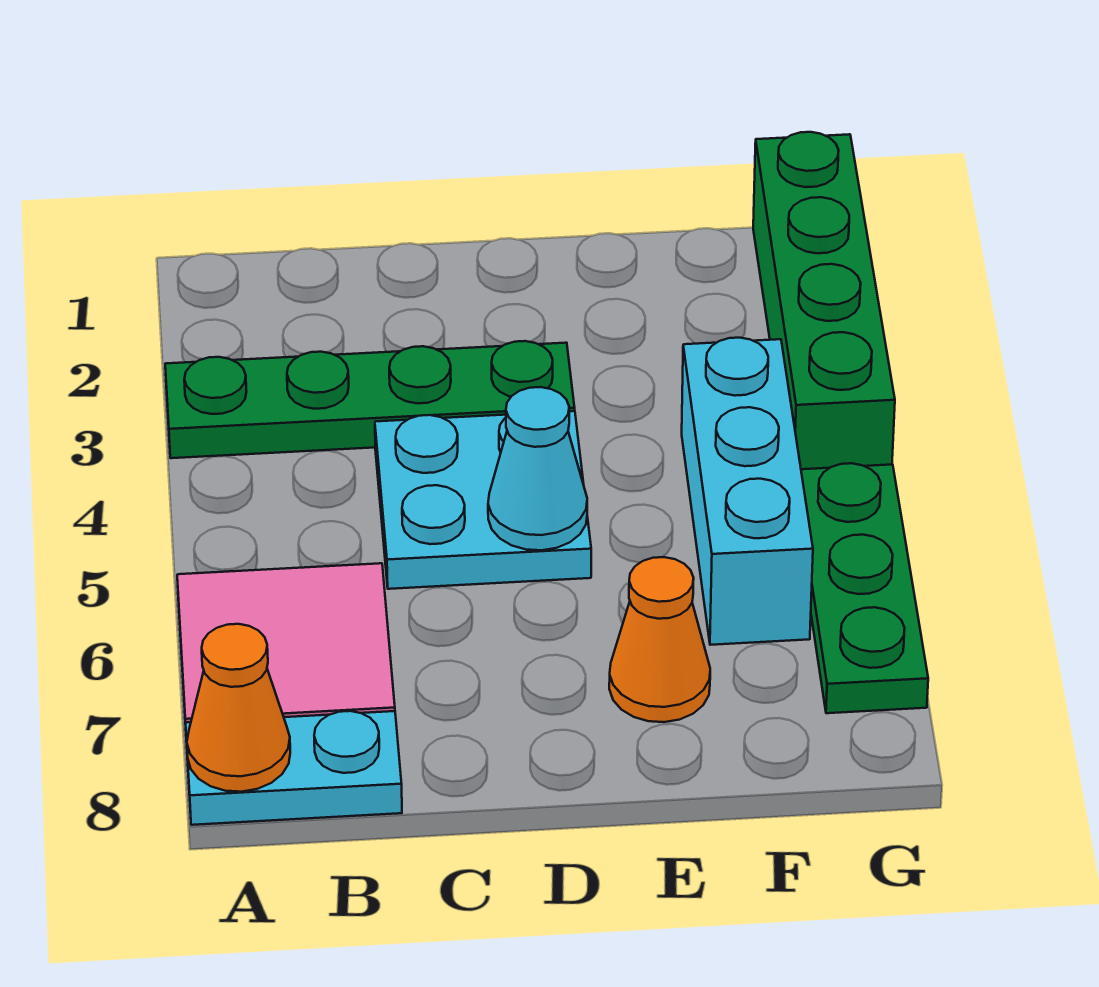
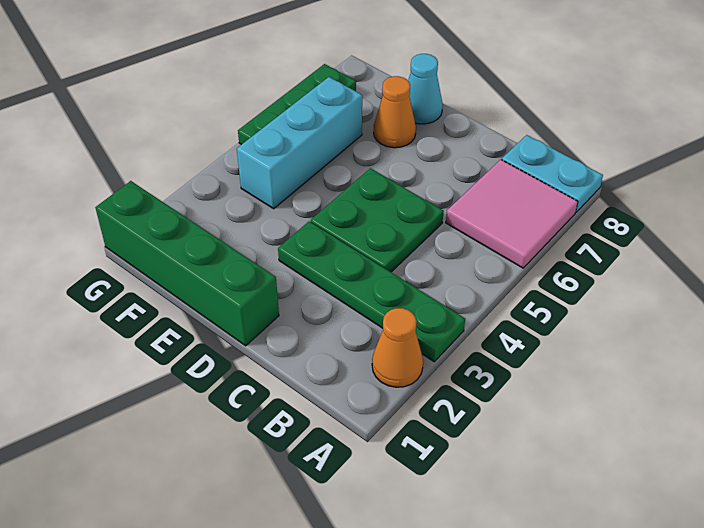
orange cone A8 level 2 -> orange cone A2 level 1
cyan plate C4:D5 level 1 -> green plate C4:D5 level 1
cyan cone D5 level 2 -> cyan cone E8 level 1
green brick G1:G4 level 1 -> green brick D1:G1 level 1

